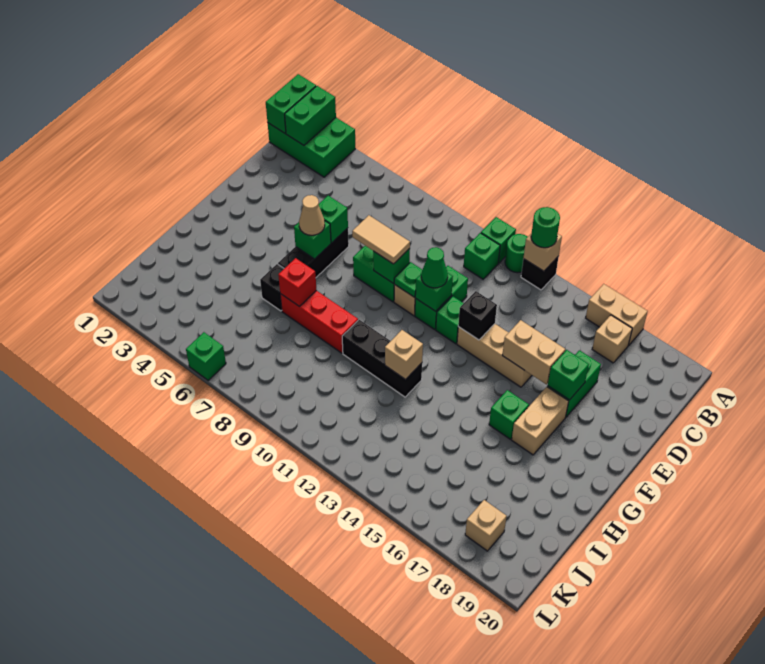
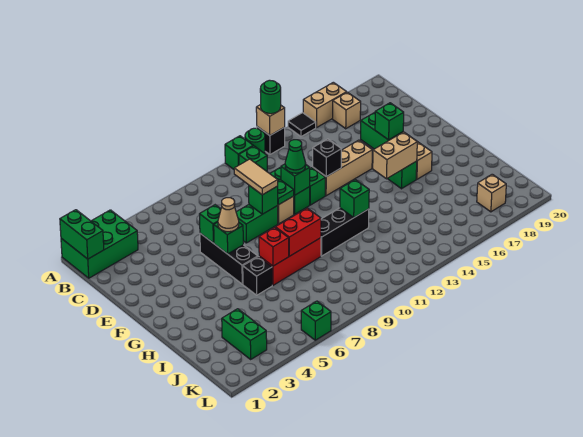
green brick A2:B2 level 2 -> green brick J3:K3 level 1
none -> black tile A15 level 1
tan tile E8:E9 level 3 -> tan tile D9:E9 level 3
tan brick E15:E16 level 2 -> tan brick G15:G16 level 2
none -> red brick H8:H9 level 2
tan brick H12 level 2 -> green brick H12 level 2

